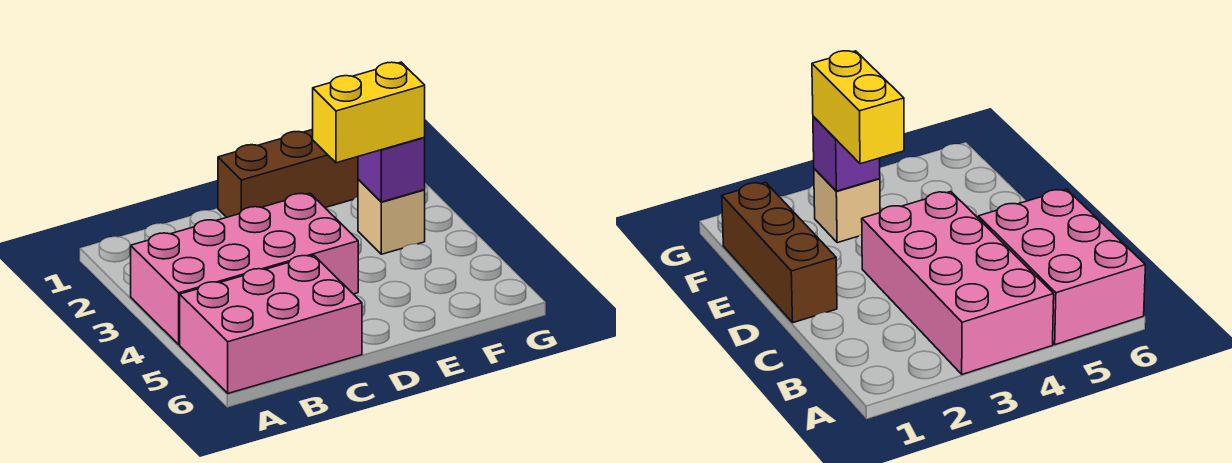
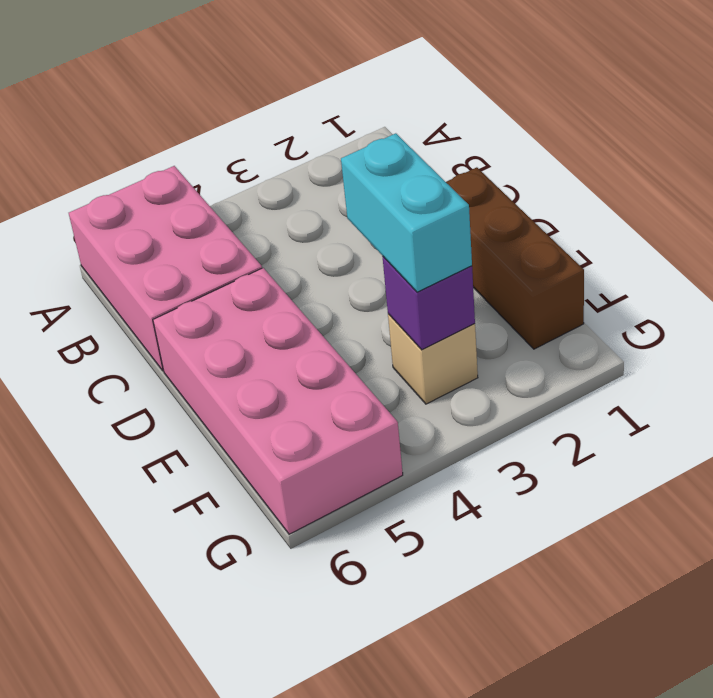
pink brick A3:D4 level 1 -> pink brick D5:G6 level 1
yellow brick E3:F3 level 3 -> cyan brick E3:F3 level 3

